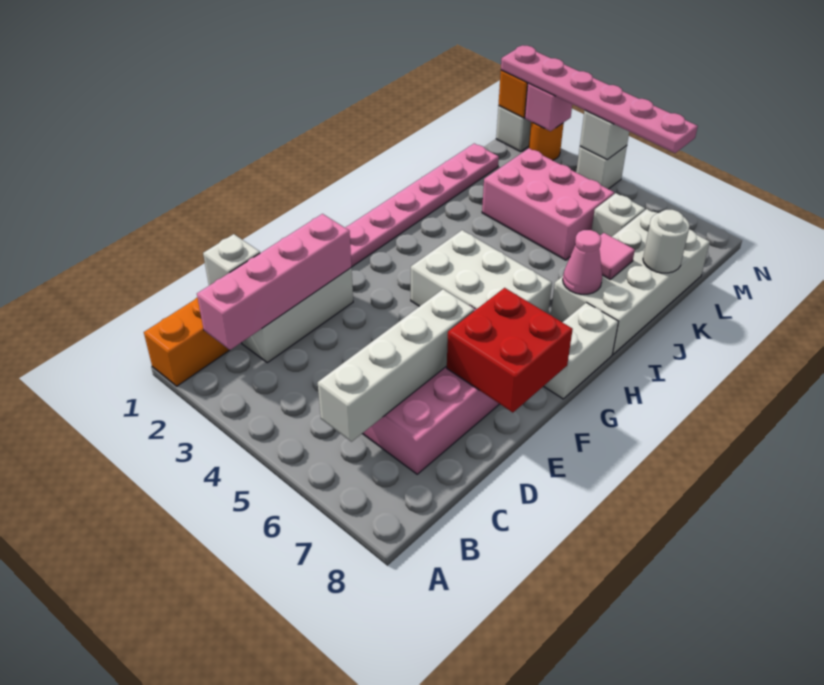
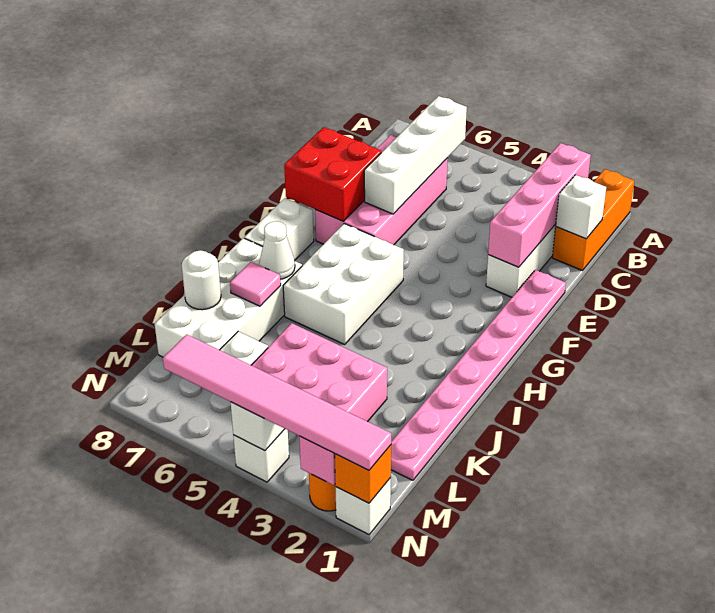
white brick G4:H6 level 1 -> white brick G5:I6 level 1
pink cone I7 level 2 -> white cone I7 level 2
pink plate N1:N6 level 3 -> pink tile N1:N6 level 3

